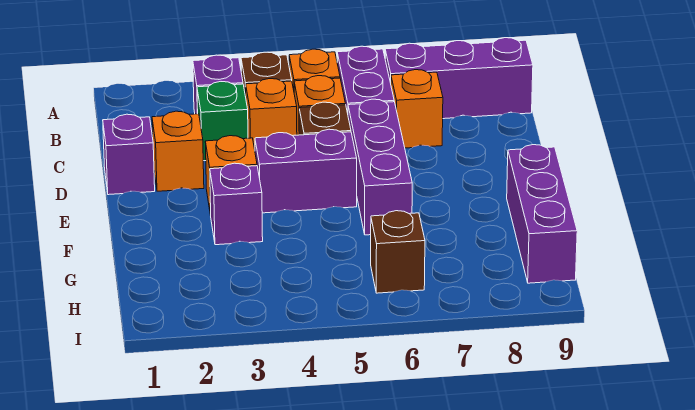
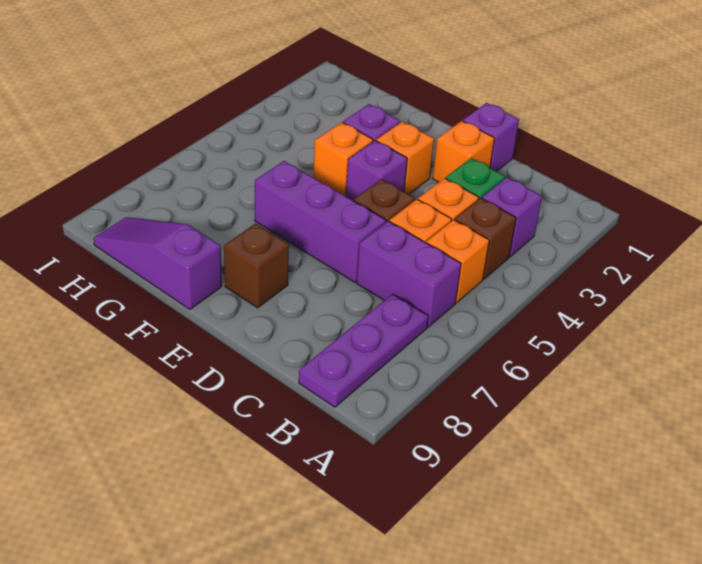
purple brick B7:B9 level 1 -> purple plate B7:B9 level 1
orange brick C7 level 1 -> orange brick F4 level 1
purple brick E4:E5 level 1 -> purple brick E4 level 1
purple brick F9:H9 level 1 -> purple slope F9:H9 level 1 top F
brown brick H6 level 1 -> brown brick E8 level 1

